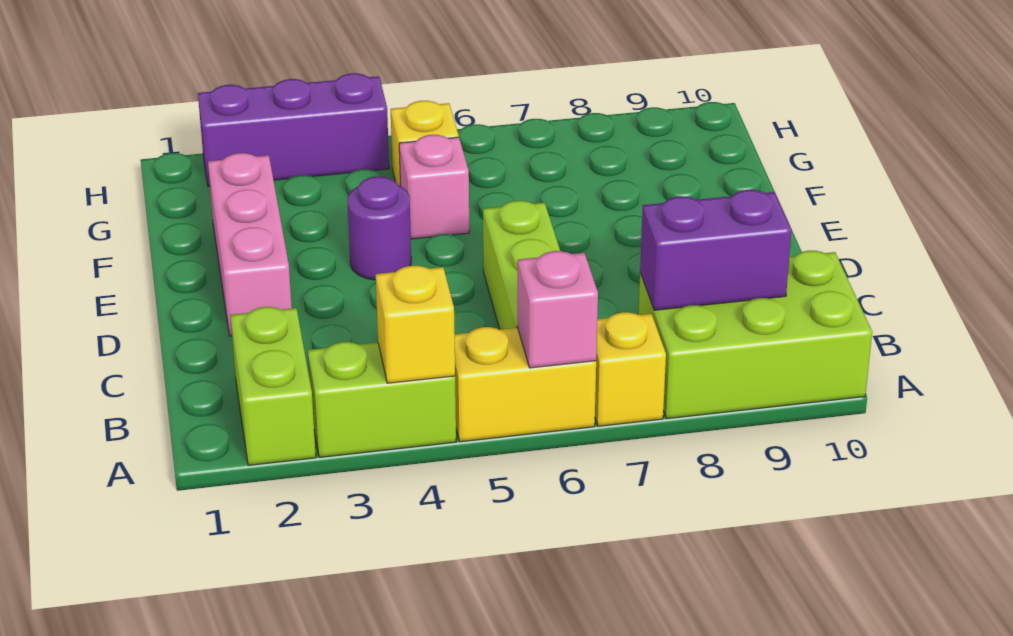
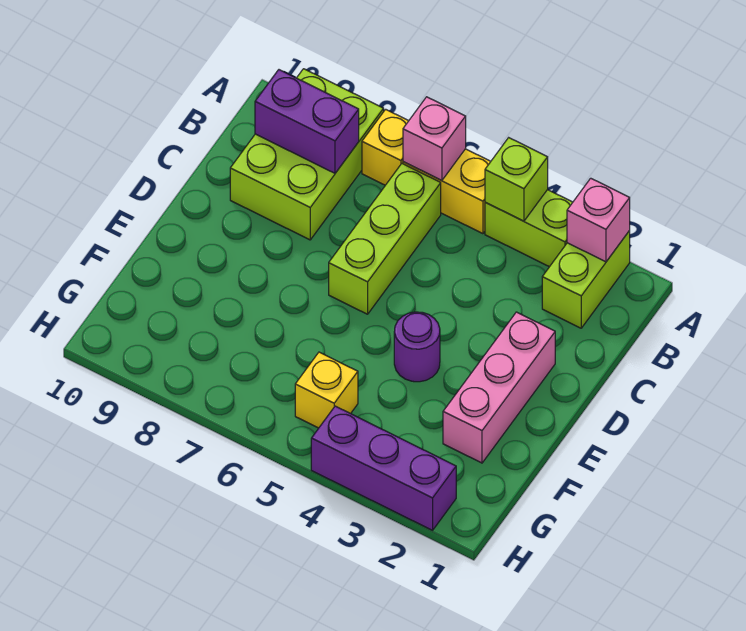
yellow brick A4 level 2 -> lime brick A4 level 2
lime brick A8:B10 level 1 -> lime brick A8:C9 level 1
pink brick F5 level 1 -> pink brick A2 level 2

